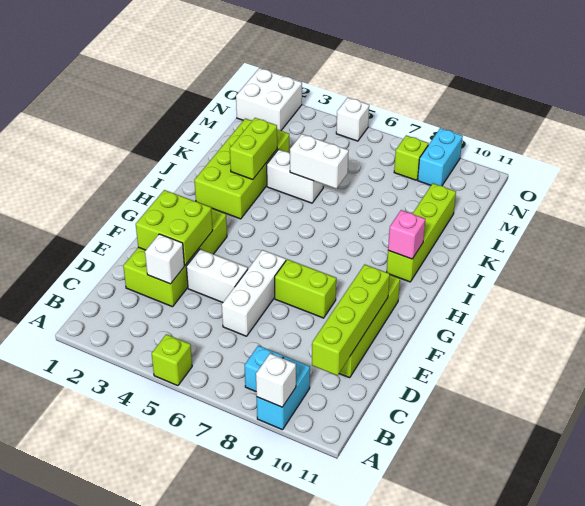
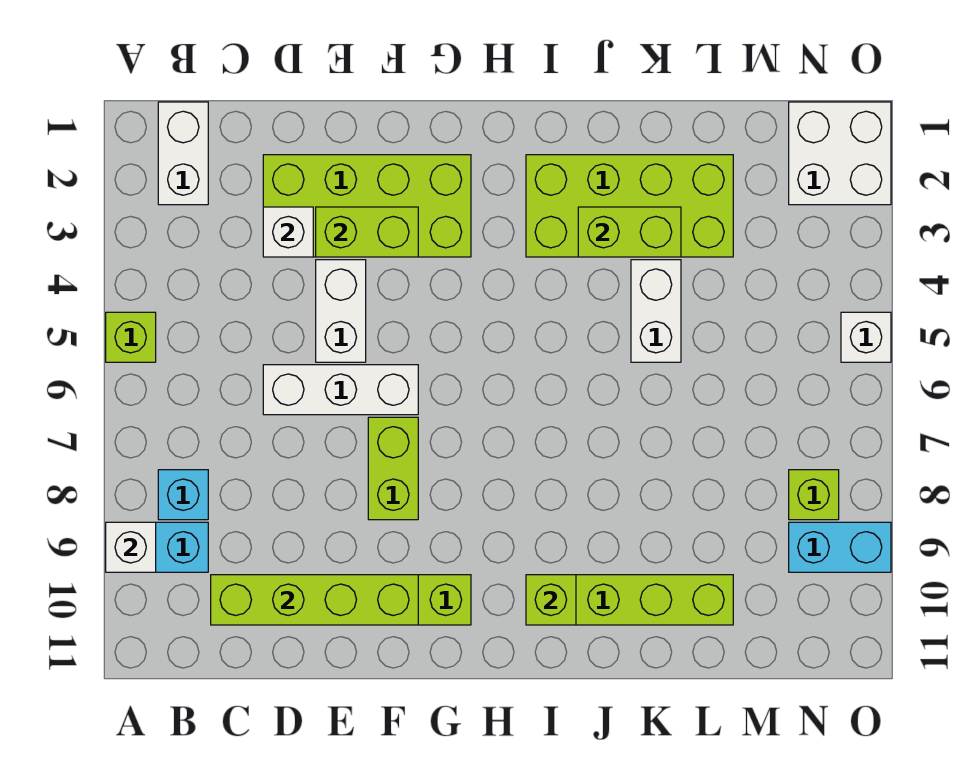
lime brick E2:F3 level 2 -> lime brick E3:F3 level 2
pink brick I10 level 2 -> lime brick I10 level 2
white brick K5:K6 level 2 -> white brick B1:B2 level 1

